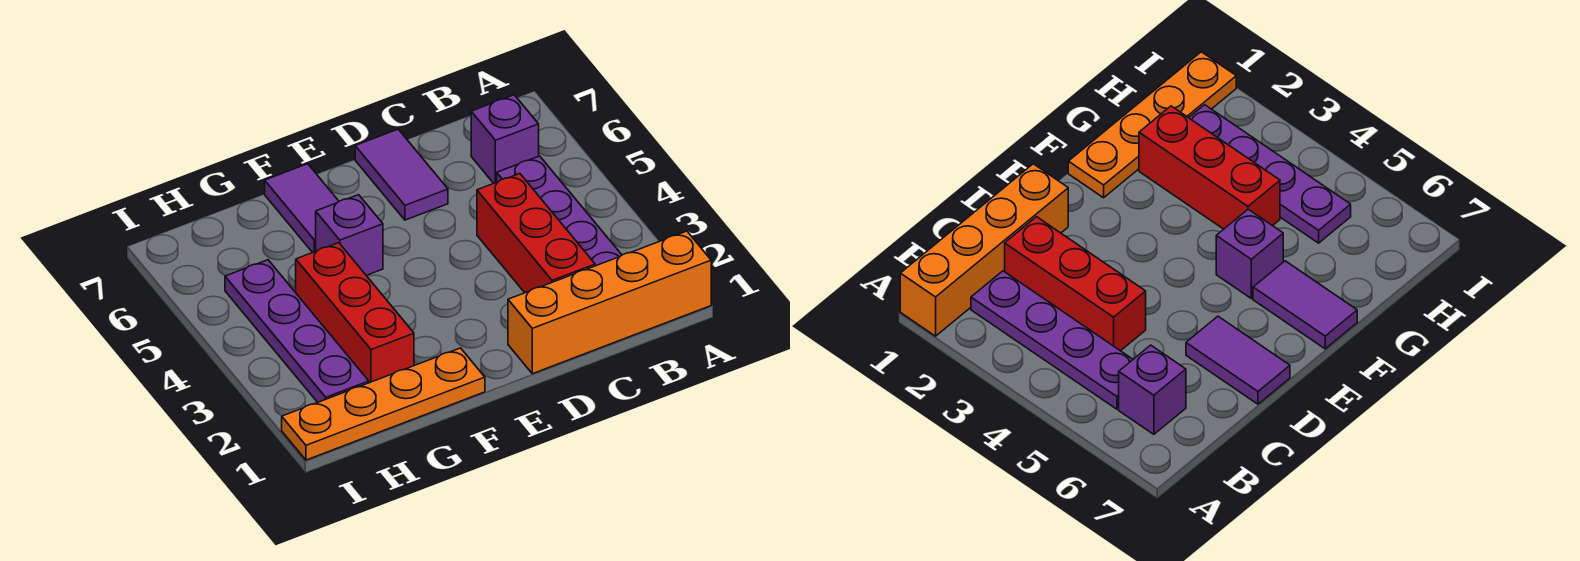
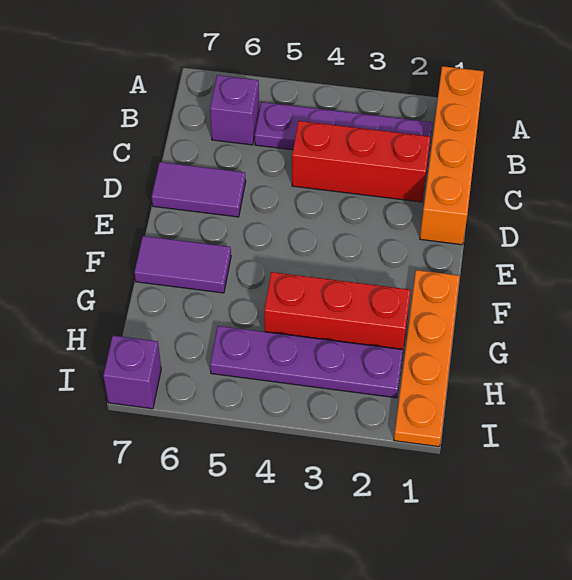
purple brick F5 level 1 -> purple brick I7 level 1

